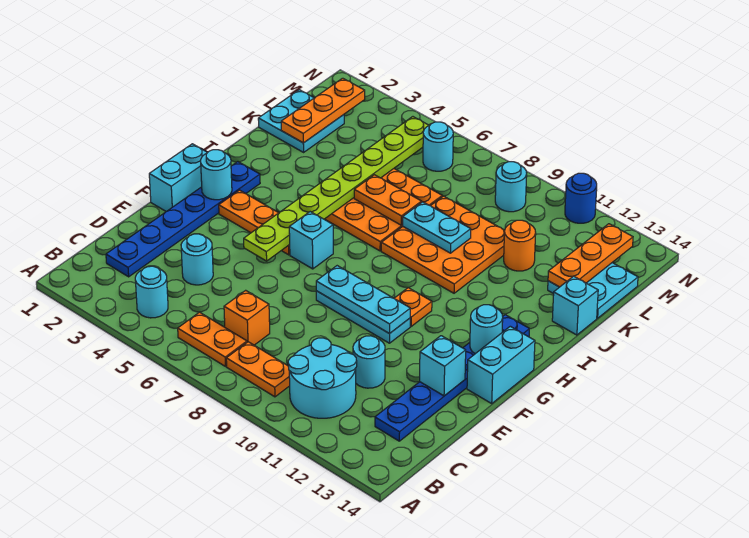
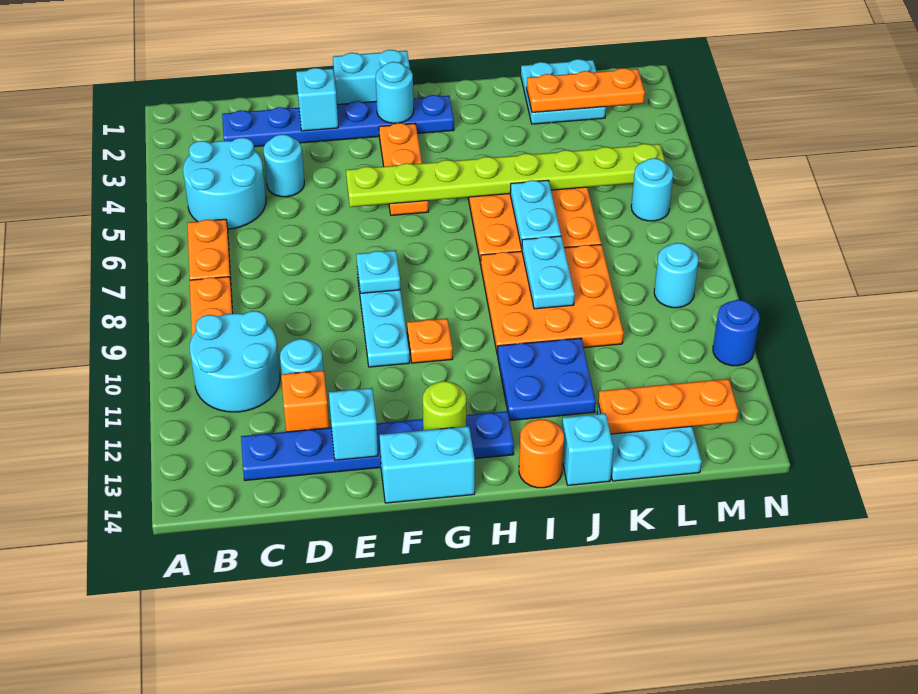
cyan round brick B4 level 1 -> cyan round brick B4:C5 level 1
orange brick C7 level 1 -> orange brick D12 level 1
cyan plate F8:F10 level 2 -> cyan plate F8 level 2
cyan brick G6 level 1 -> cyan brick E2 level 2
cyan round brick G13 level 2 -> lime round brick G13 level 2
none -> blue plate I11:J12 level 1
orange plate J6:J7 level 2 -> cyan plate J6:J7 level 2
orange round brick K11 level 1 -> orange round brick I14 level 1

